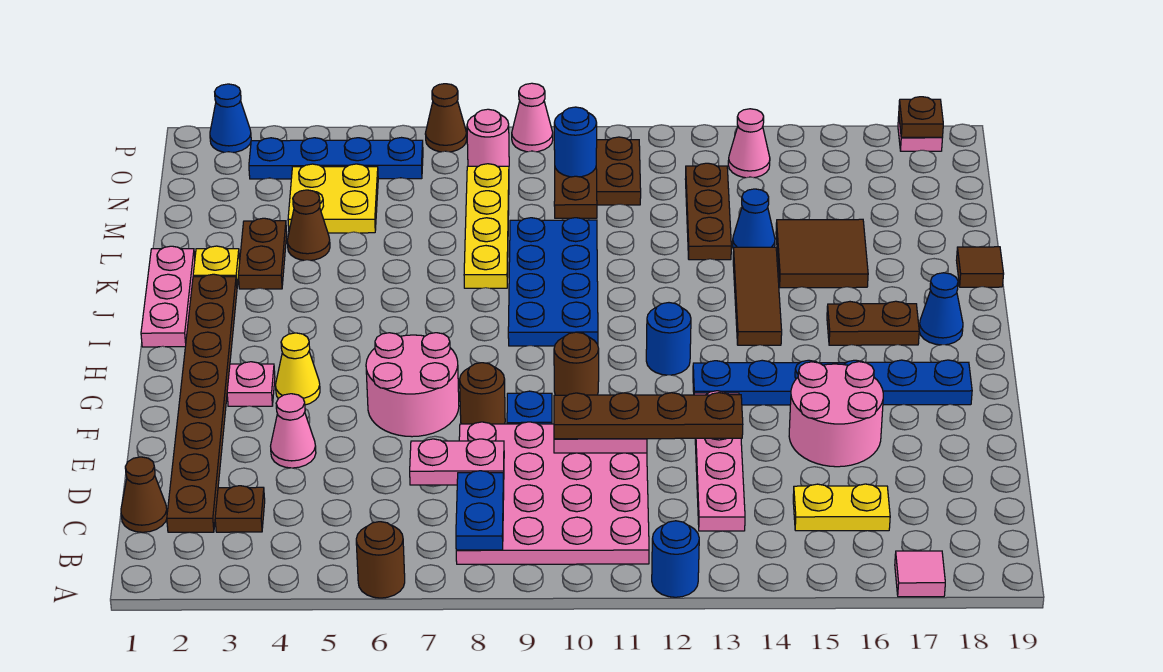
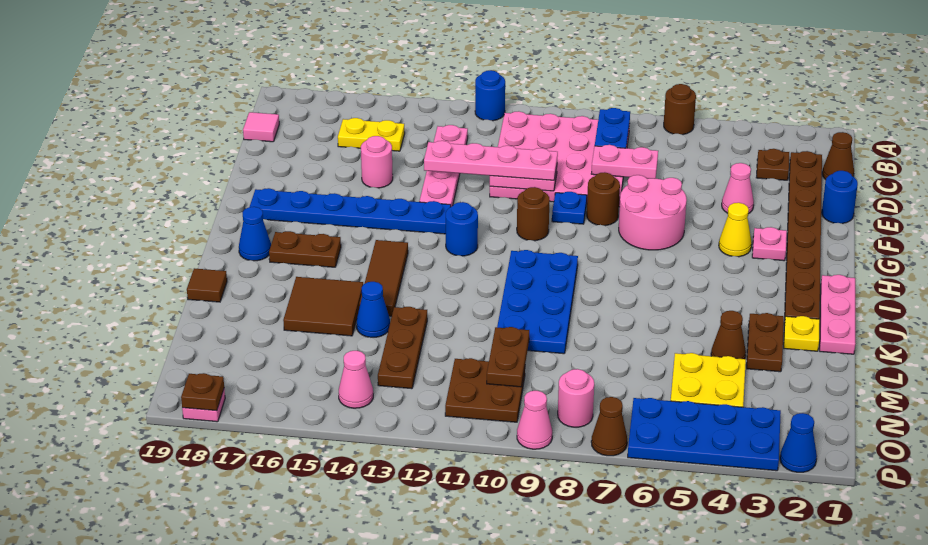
pink tile A17 level 1 -> pink tile C19 level 1
brown plate E10:E13 level 3 -> pink plate E10:E13 level 3
pink round brick E15:F16 level 1 -> pink round brick E15 level 1
yellow plate K8:N8 level 1 -> none
blue round brick N10 level 3 -> blue round brick E1 level 1
blue plate O3:O6 level 1 -> blue plate O3:P6 level 1

